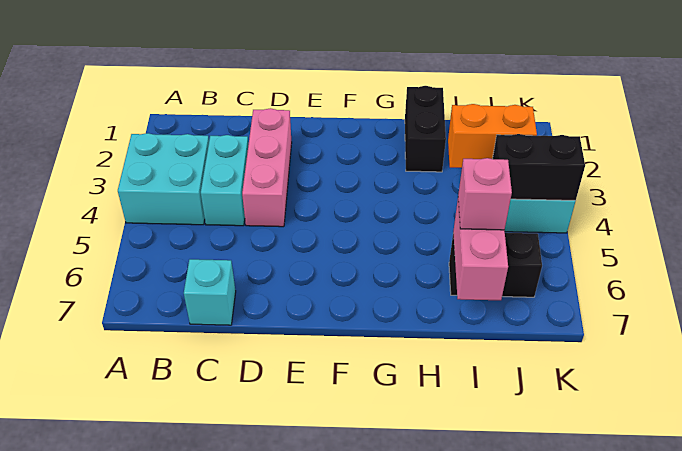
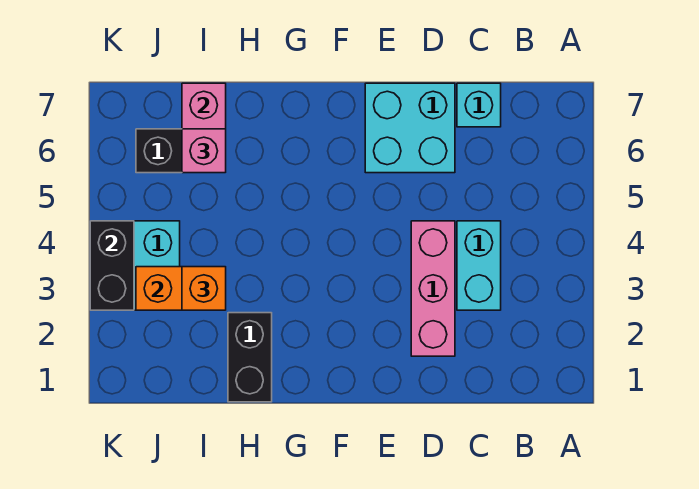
cyan brick A3:B4 level 1 -> cyan brick D6:E7 level 1
none -> orange brick I3 level 3
black brick J4:K4 level 2 -> black brick K3:K4 level 2

